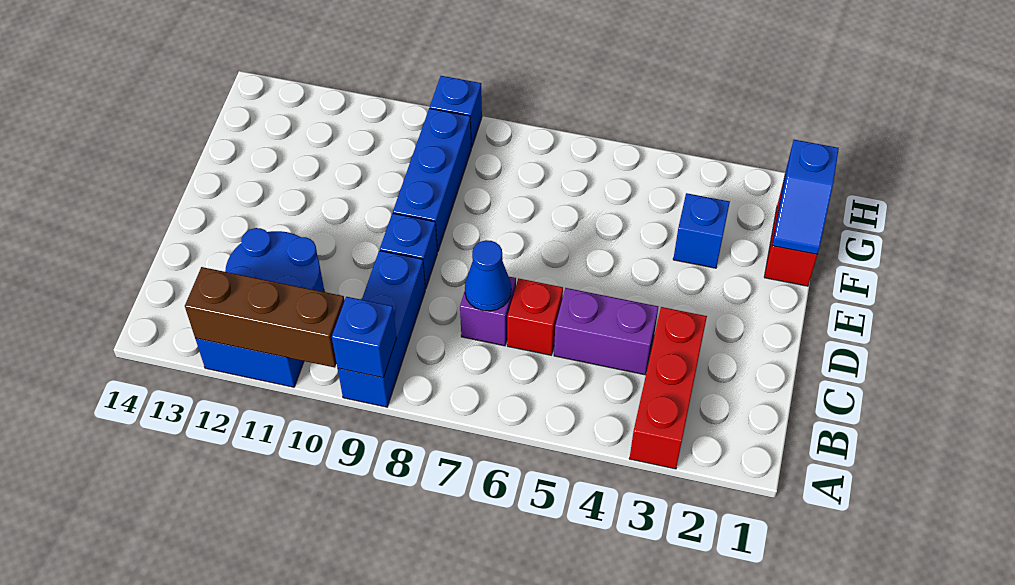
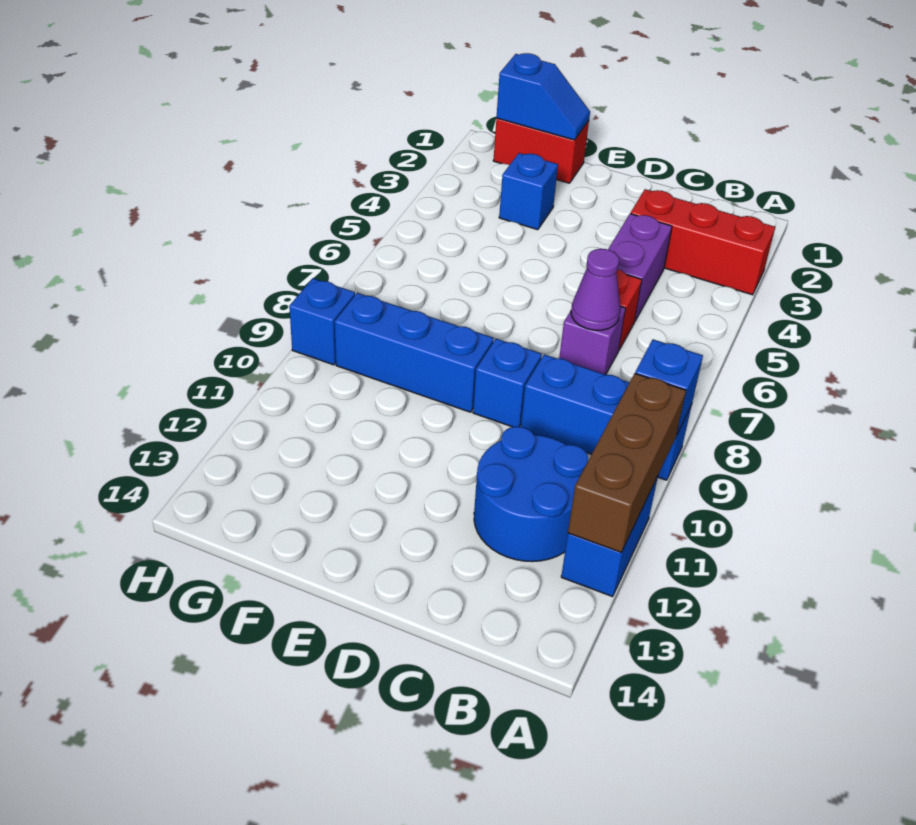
blue cone C7 level 2 -> purple cone C7 level 2

